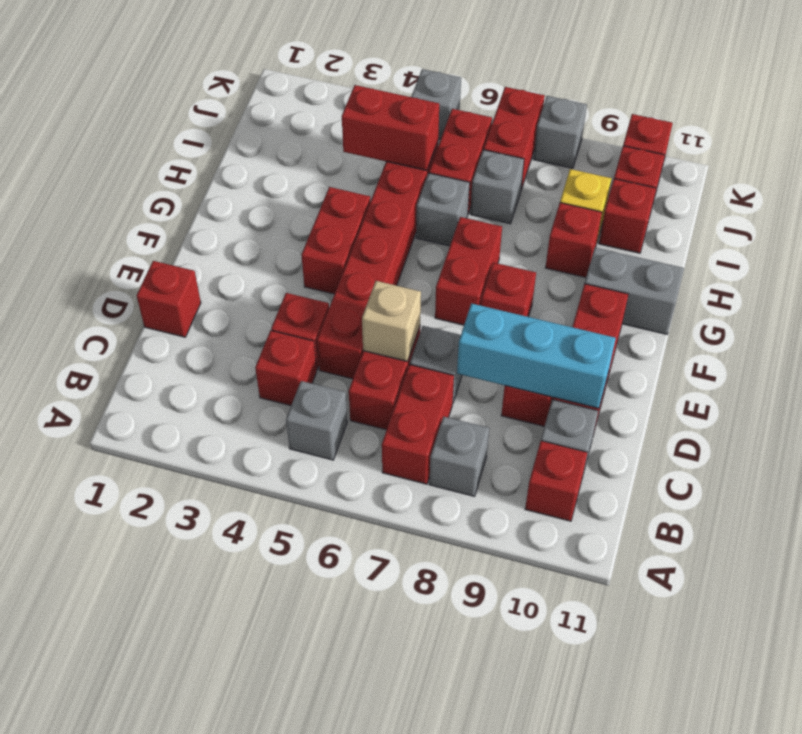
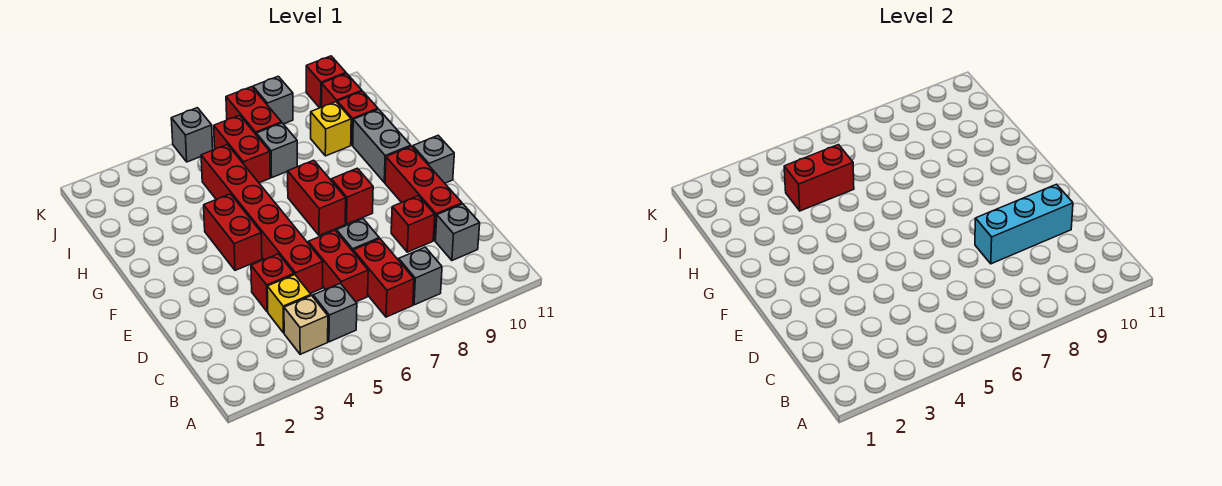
red brick B10 level 1 -> none
red brick C4 level 1 -> yellow brick C4 level 1
red brick D1 level 1 -> none
tan brick D6 level 2 -> tan brick B4 level 1
grey brick G10:G11 level 1 -> grey brick G10:H10 level 1
grey brick H6 level 1 -> grey brick F11 level 1
red brick H9 level 1 -> none

